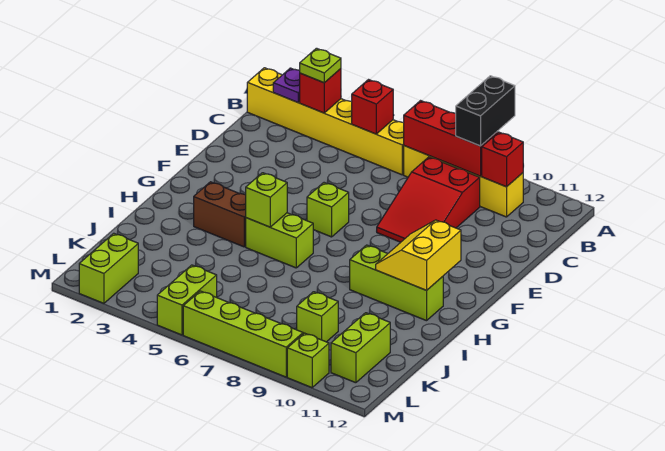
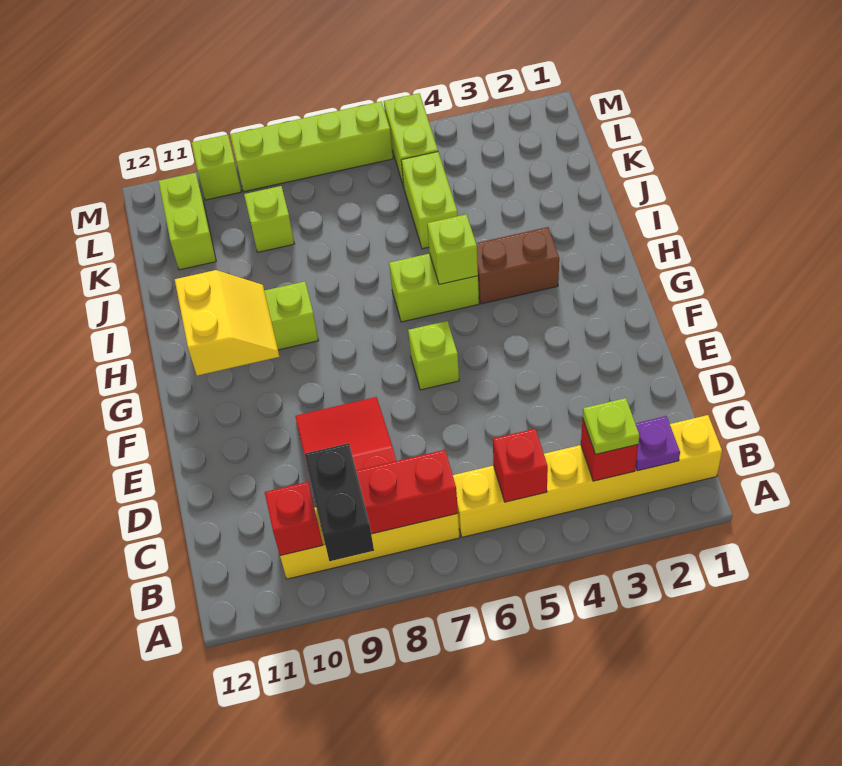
lime brick L2:M2 level 1 -> lime brick J5:K5 level 1

